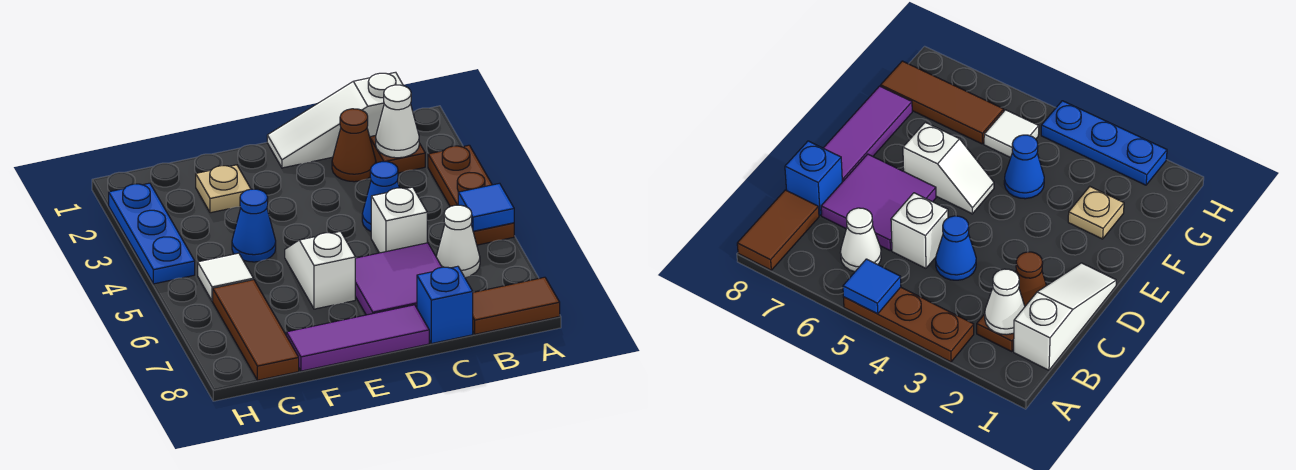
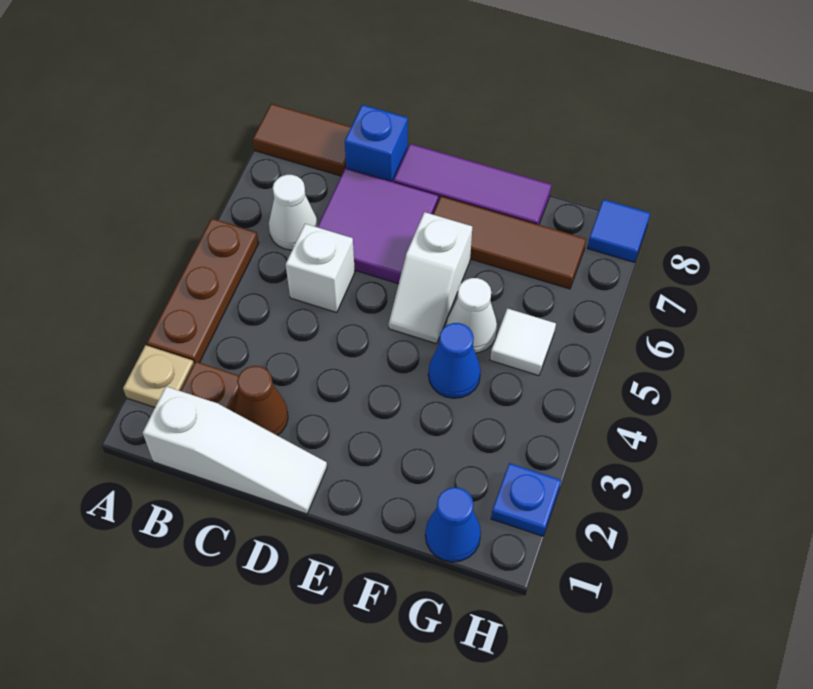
blue tile A5 level 2 -> blue tile H8 level 1
white cone B2 level 2 -> white cone F5 level 1
blue cone C4 level 1 -> blue cone G1 level 1
tan plate F2 level 1 -> tan plate A2 level 1
brown tile G6:G8 level 1 -> brown tile E7:G7 level 1
blue plate H2:H4 level 1 -> blue plate H2 level 1

